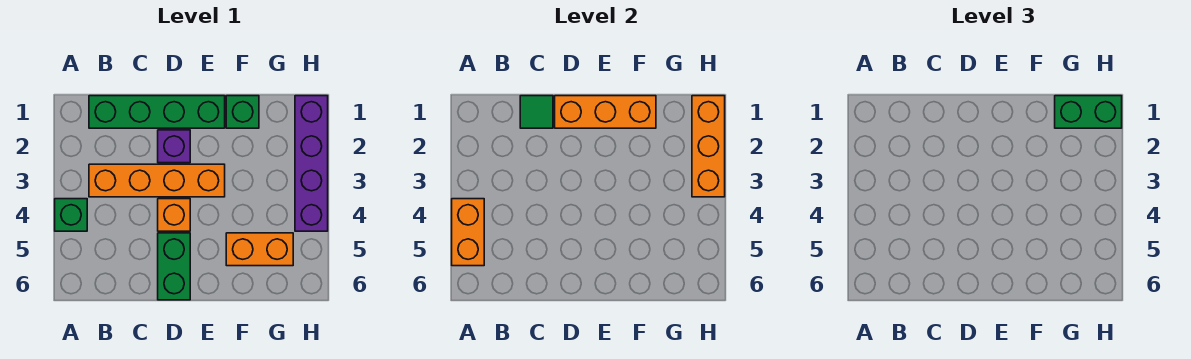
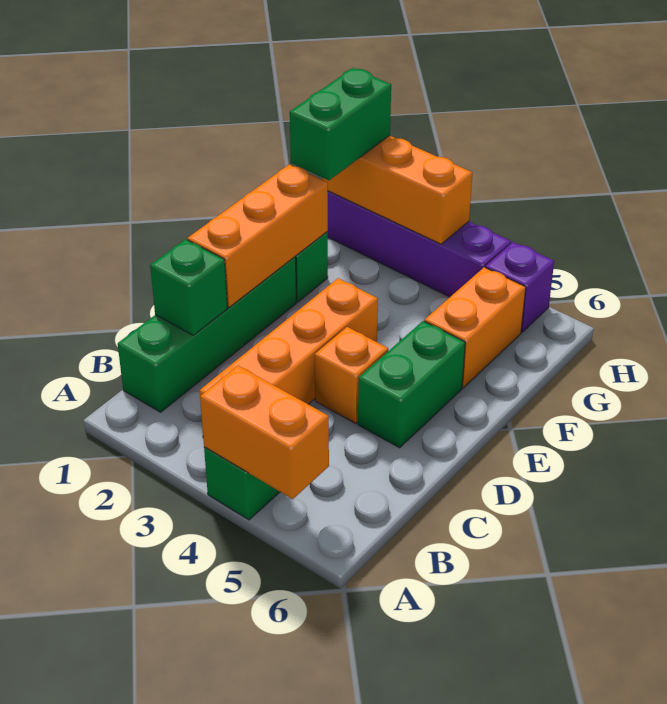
green tile C1 level 2 -> green brick C1 level 2
purple brick D2 level 1 -> purple brick H5 level 1
green brick D5:D6 level 1 -> green brick D5:E5 level 1

